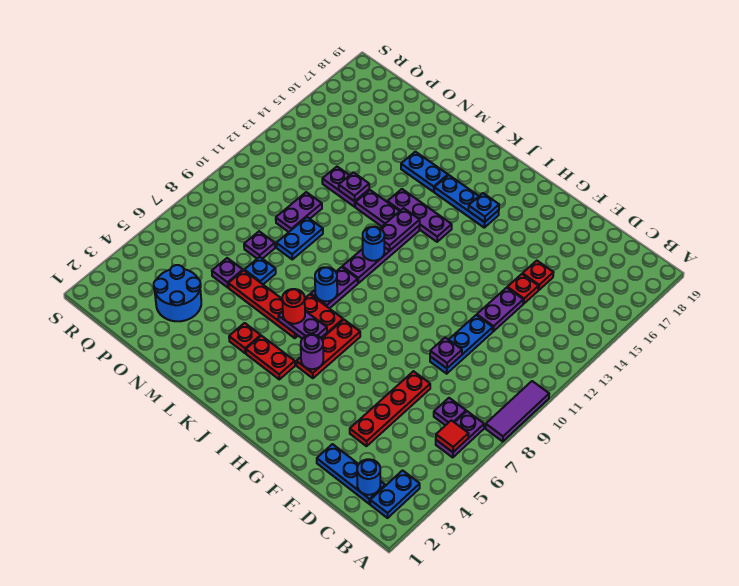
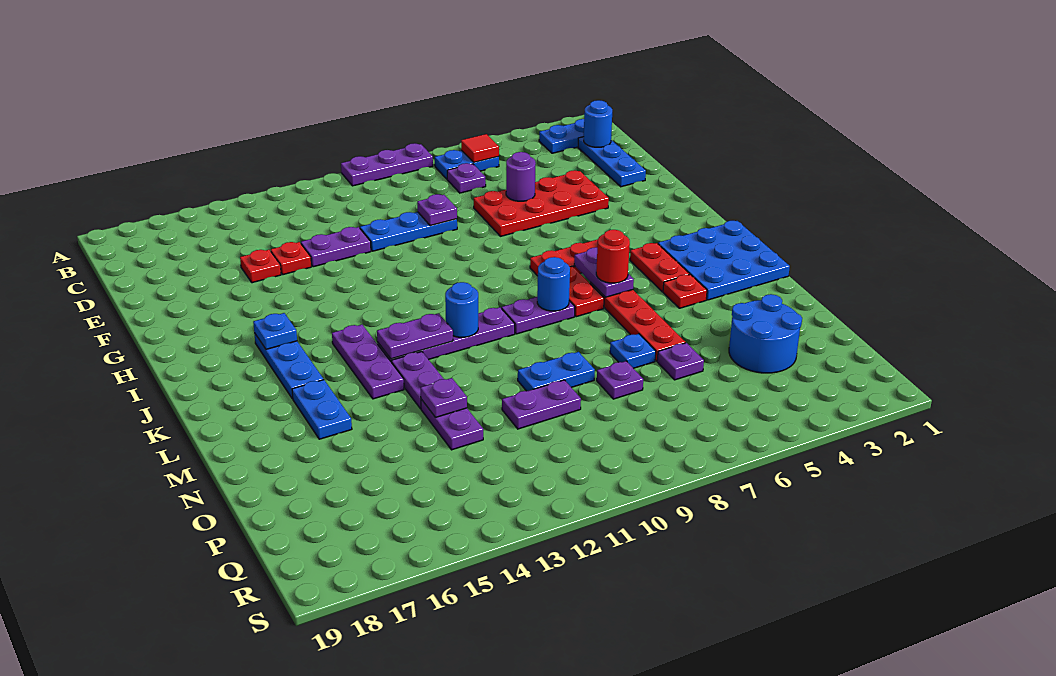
purple tile A8:A10 level 1 -> purple plate A8:A10 level 1
purple plate B6:B7 level 1 -> blue plate B6:B7 level 1
red plate E4:E7 level 1 -> red plate E4:F7 level 1
purple round brick I5 level 2 -> purple round brick E6 level 2
none -> blue plate J1:L3 level 1

